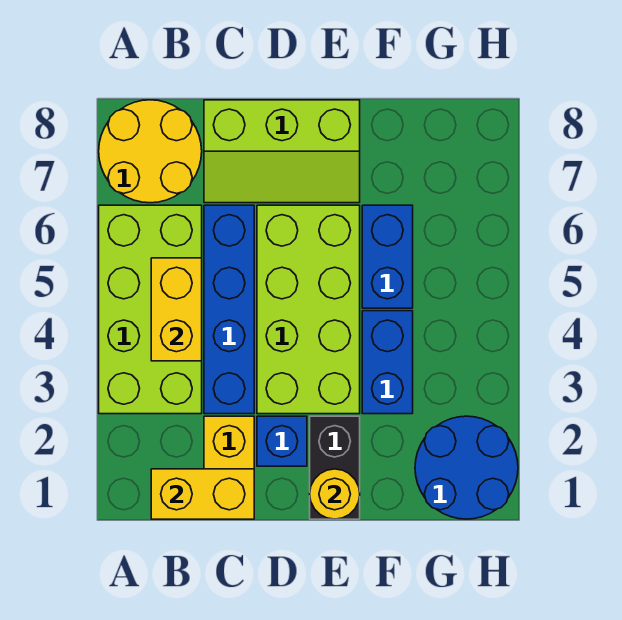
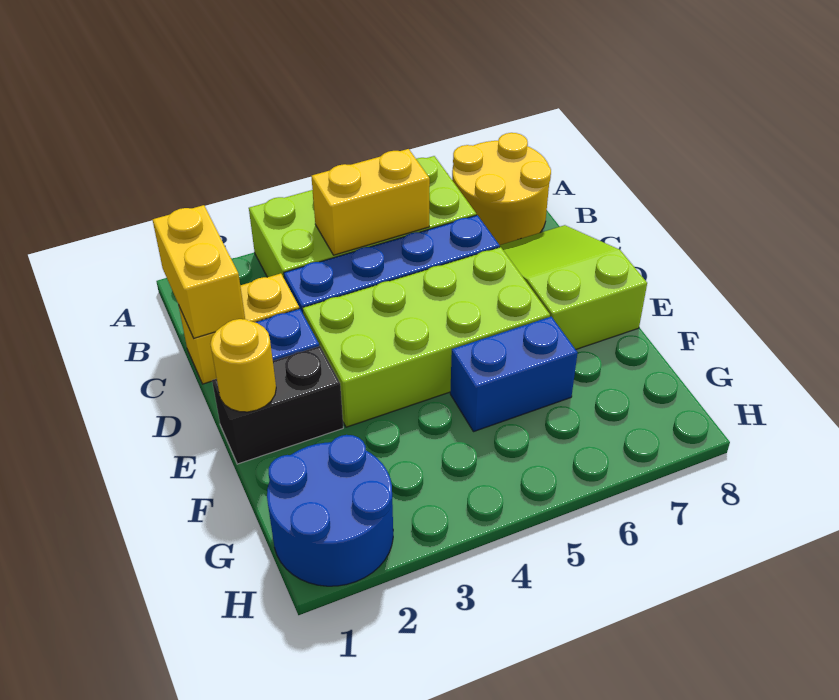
lime slope C7:E8 level 1 top 8 -> lime slope C7:E8 level 1 top E
blue brick F3:F4 level 1 -> none

